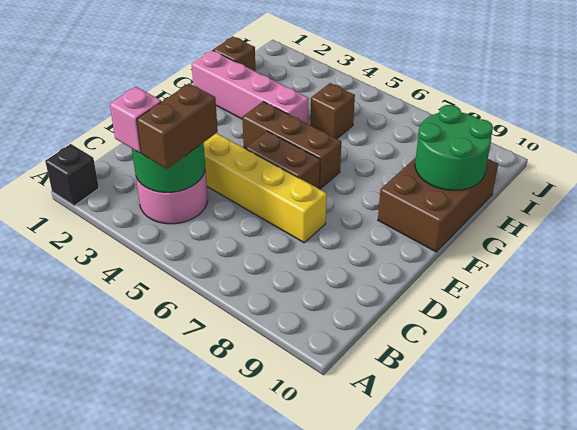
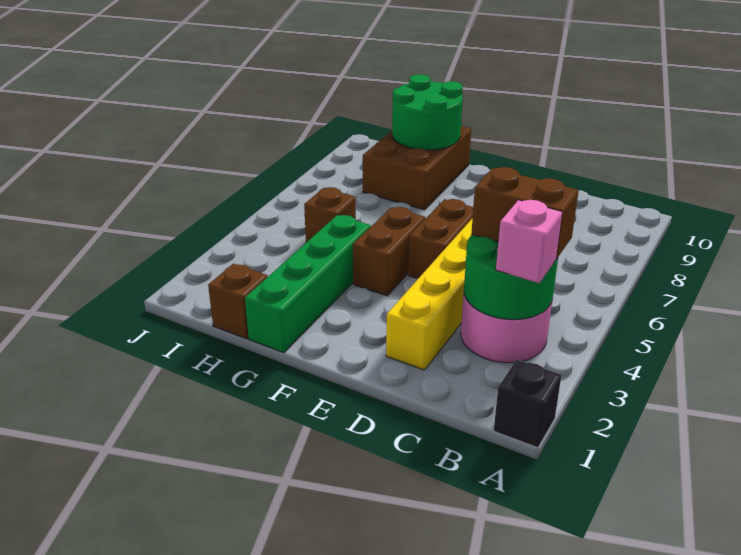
brown brick F4:F6 level 1 -> brown brick F4:F5 level 1
brown brick F9:H10 level 1 -> brown brick G8:H10 level 1
pink brick G1:G4 level 1 -> green brick G1:G4 level 1

